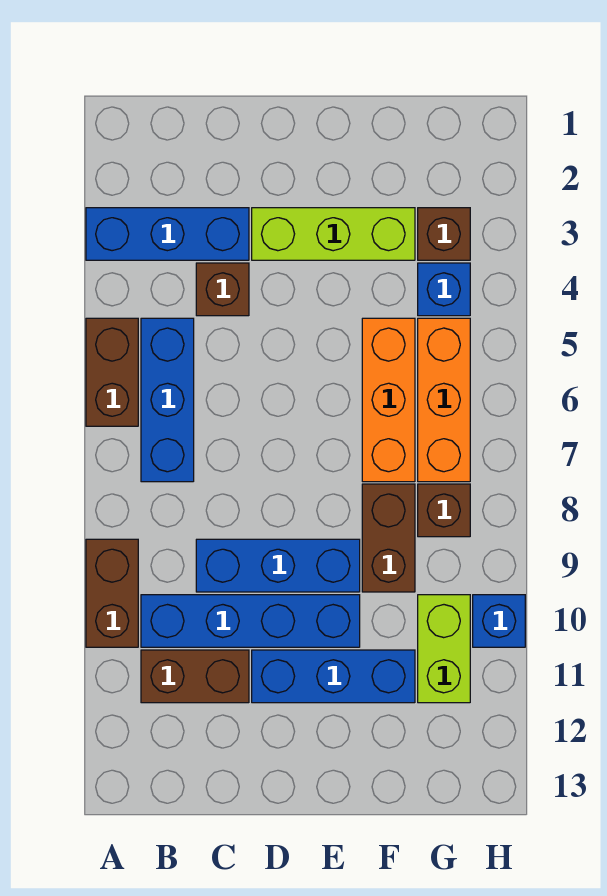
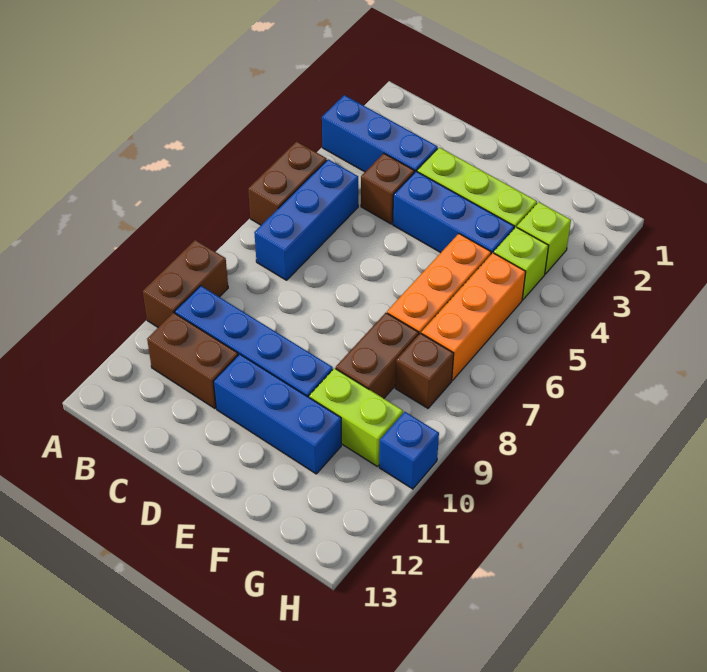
blue brick C9:E9 level 1 -> blue brick D4:F4 level 1
brown brick G3 level 1 -> lime brick G3 level 1
blue brick G4 level 1 -> lime brick G4 level 1
lime brick G10:G11 level 1 -> lime brick F10:G10 level 1

